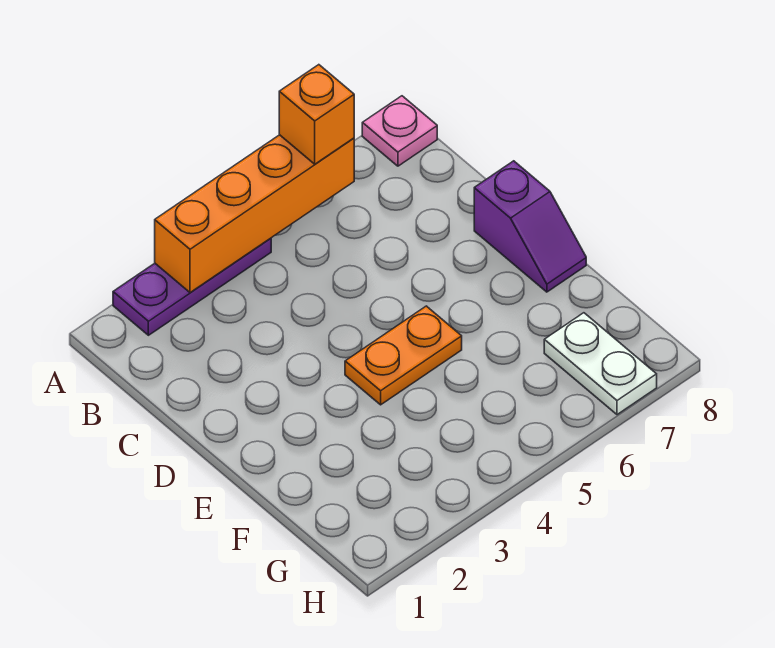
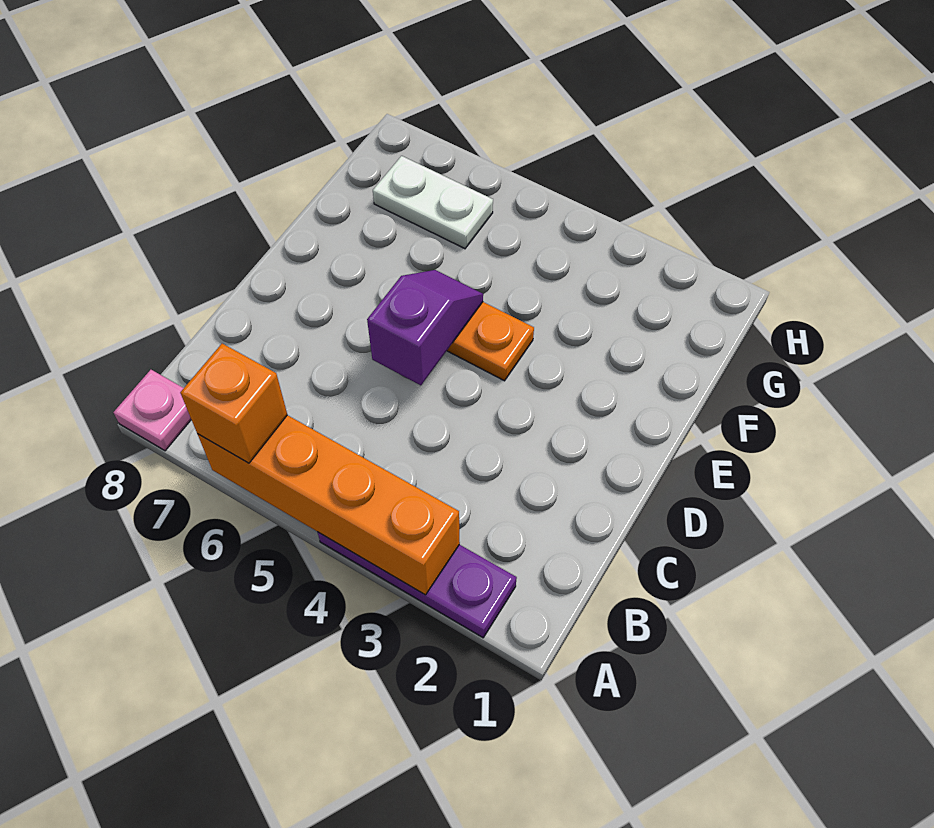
purple slope D8:E8 level 1 top D -> purple slope D5:E5 level 2 top D
white plate G7:H7 level 1 -> white plate G6:G7 level 1

